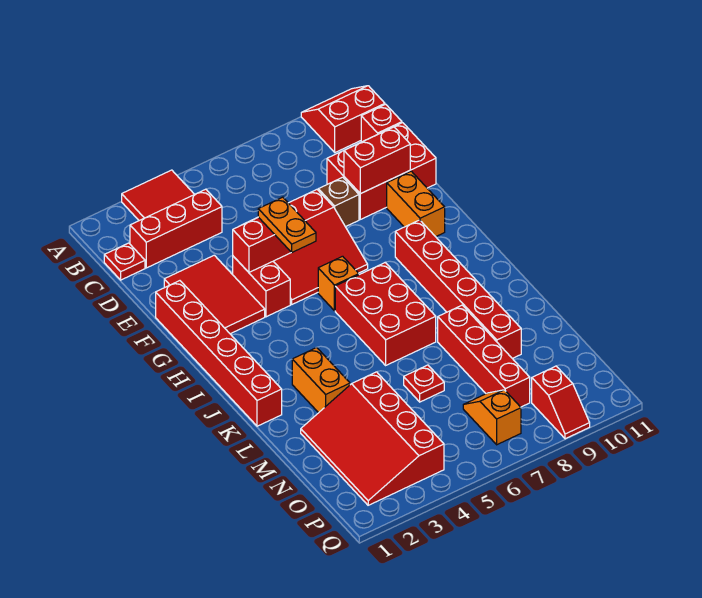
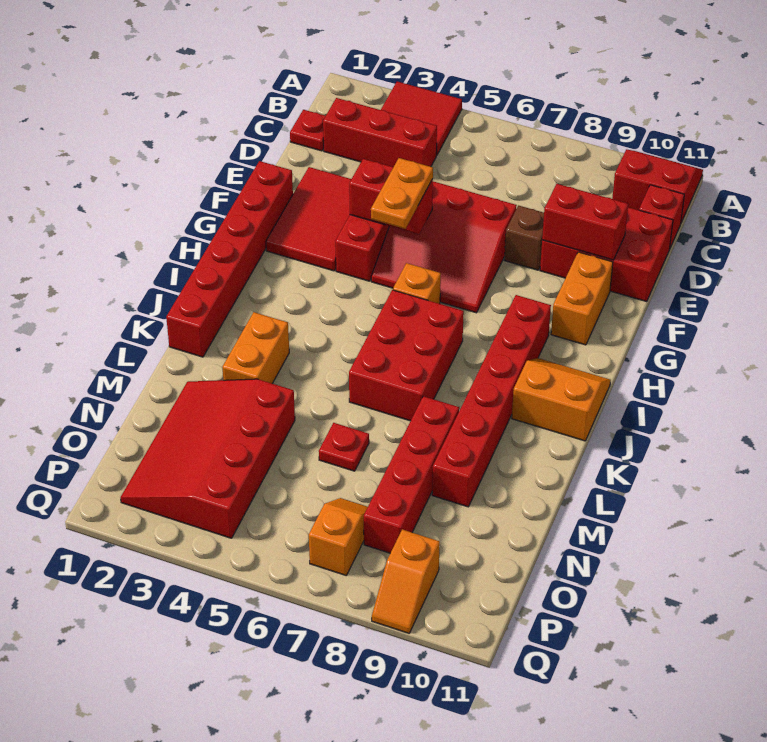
none -> orange slope I10:J11 level 1 top J
red slope P9:Q9 level 1 top P -> orange slope P9:Q9 level 1 top P

